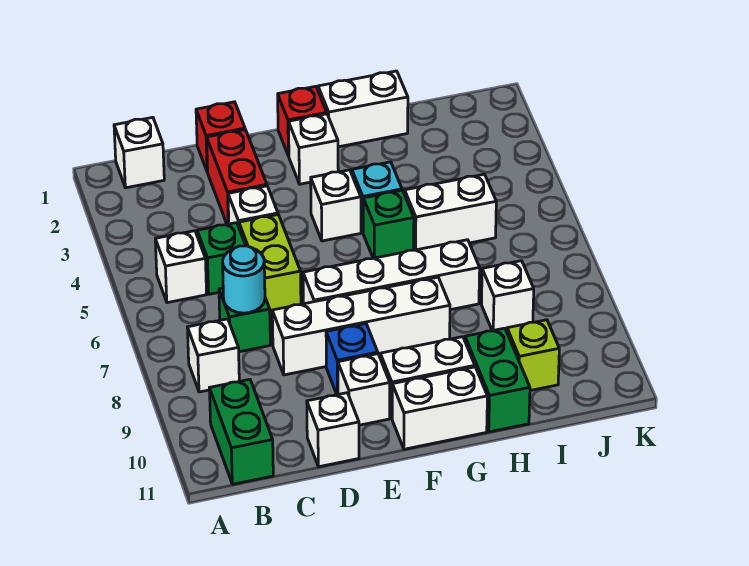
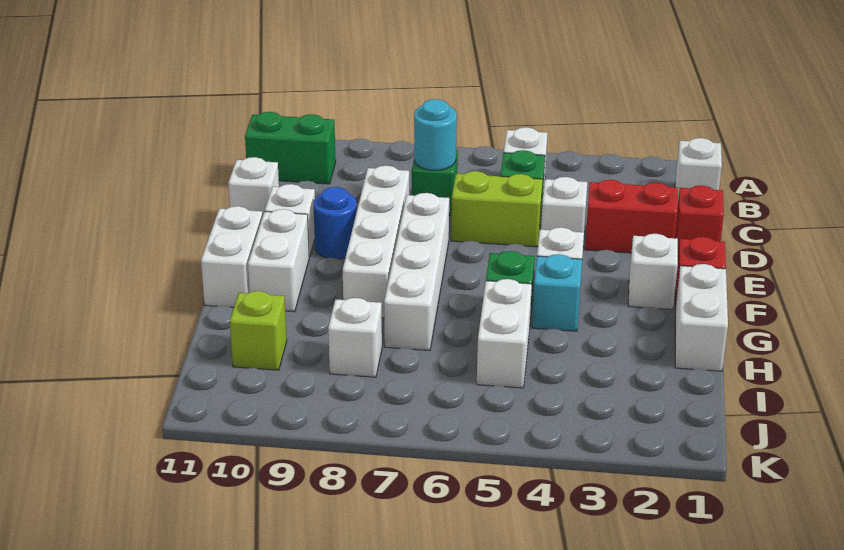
white brick B8 level 1 -> none
blue brick E9 level 1 -> blue round brick E9 level 1
green brick H10:H11 level 1 -> none

